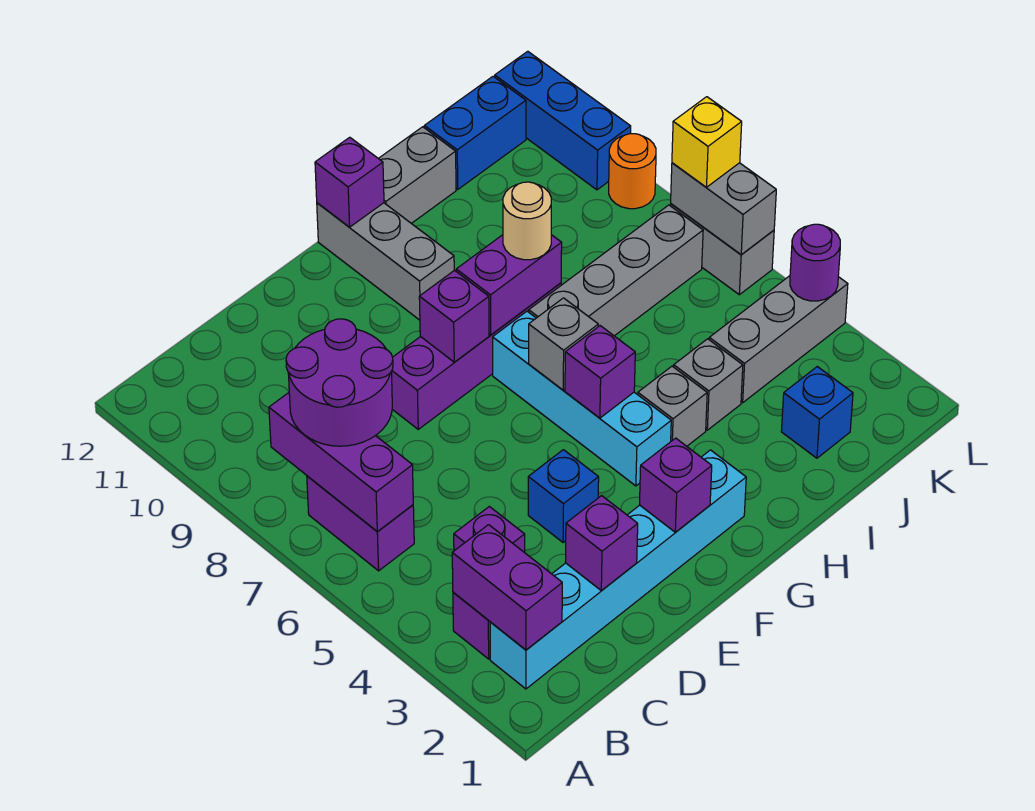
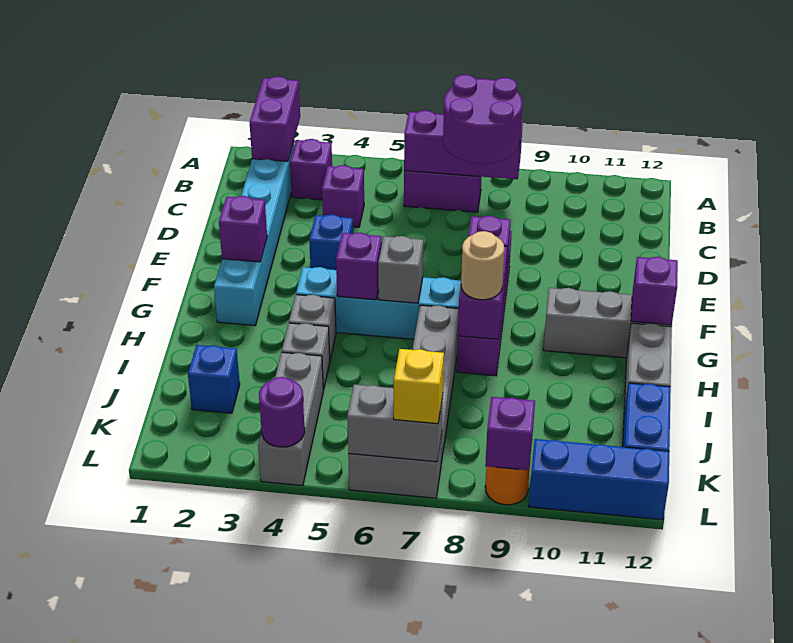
purple brick B2:B3 level 2 -> purple brick A2:B2 level 2
purple brick D2 level 2 -> purple brick L9 level 2

